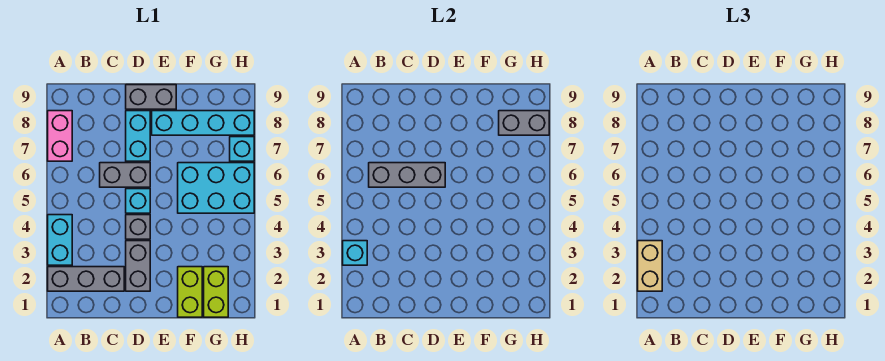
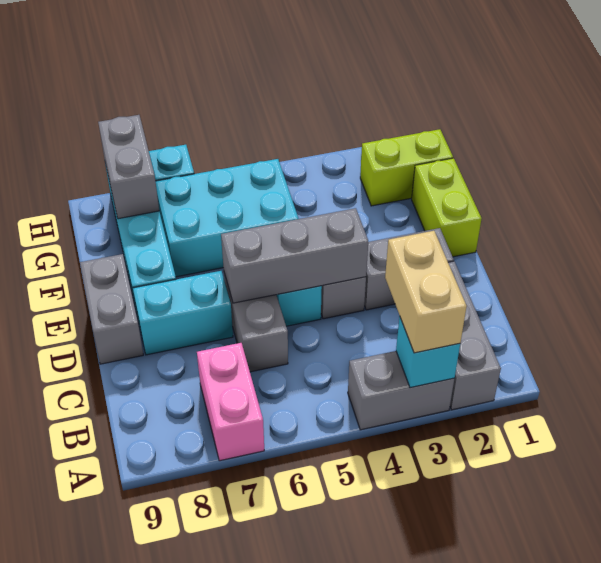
tan brick A2:A3 level 3 -> tan brick A3:B3 level 3
cyan brick A3:A4 level 1 -> grey brick A3:A4 level 1
pink brick A7:A8 level 1 -> pink brick A7:B7 level 1
grey brick B6:D6 level 2 -> grey brick D4:D6 level 2
lime brick F1:F2 level 1 -> lime brick E1:F1 level 1
cyan brick F5:H6 level 1 -> cyan brick F5:G7 level 1

